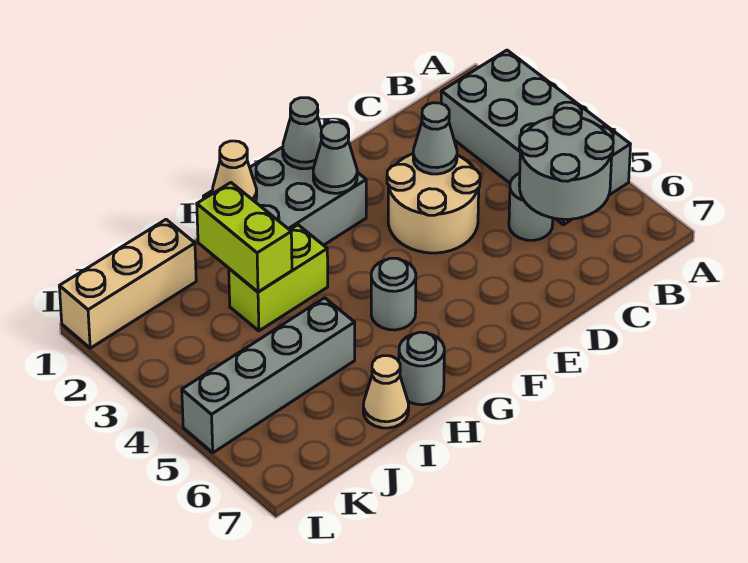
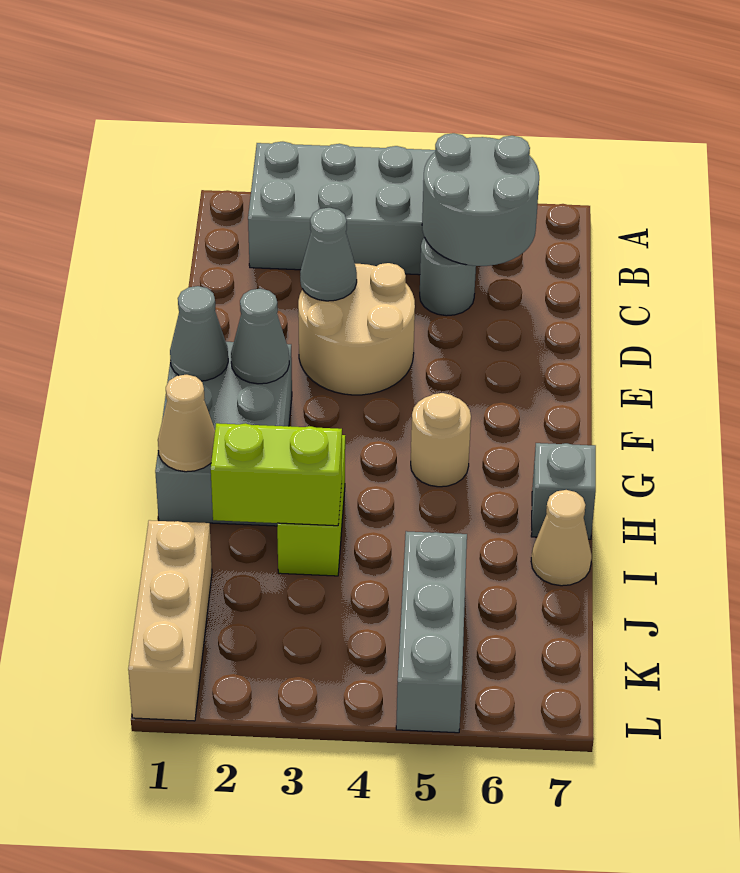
grey round brick G5 level 1 -> tan round brick G5 level 1
grey round brick H7 level 1 -> grey brick H7 level 1
grey brick I5:L5 level 1 -> grey brick J5:L5 level 1

